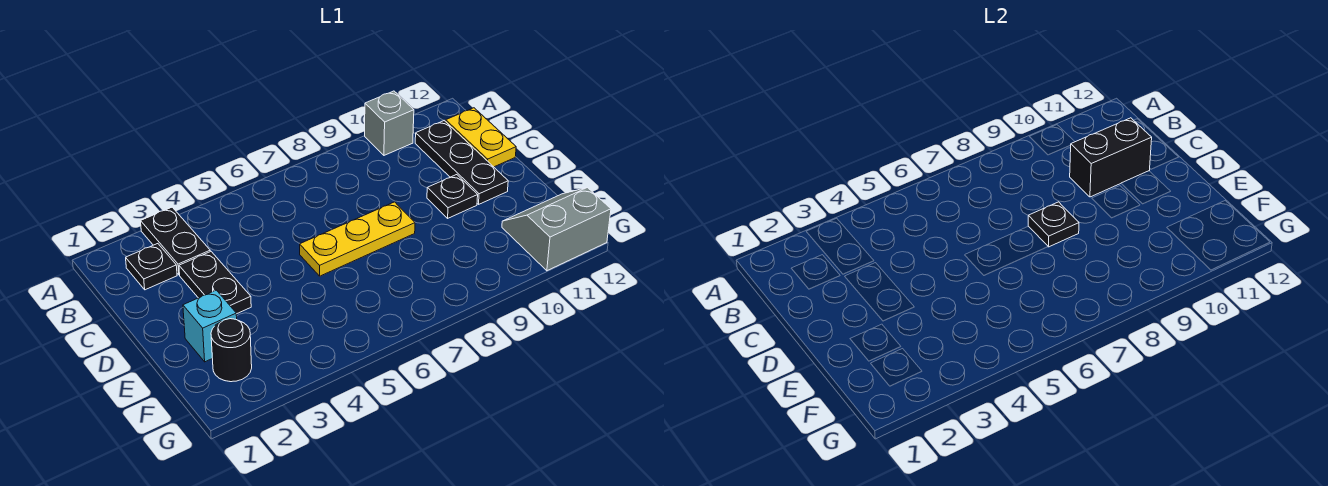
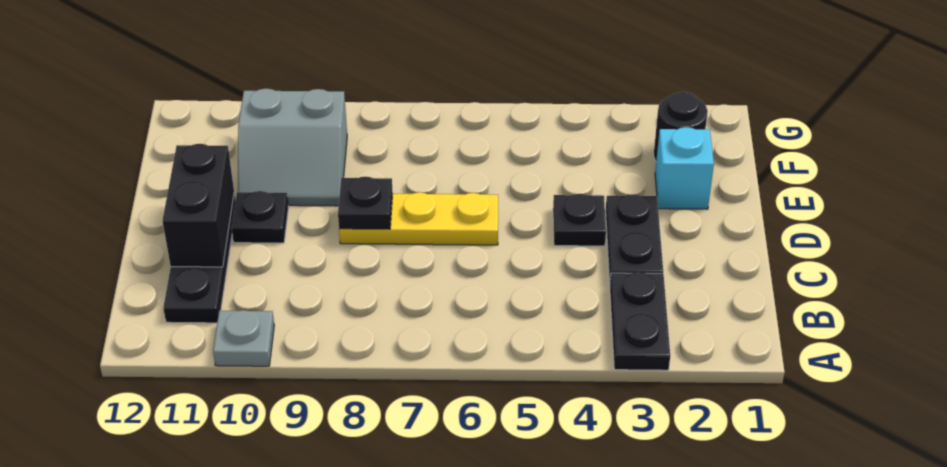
grey brick A10 level 1 -> grey plate A10 level 1
black plate B2 level 1 -> black plate D4 level 1
yellow plate B12:C12 level 1 -> none
black brick C10:C11 level 2 -> black brick C11:D11 level 2
grey slope F11:G12 level 1 top G -> grey slope E9:F10 level 1 top F

